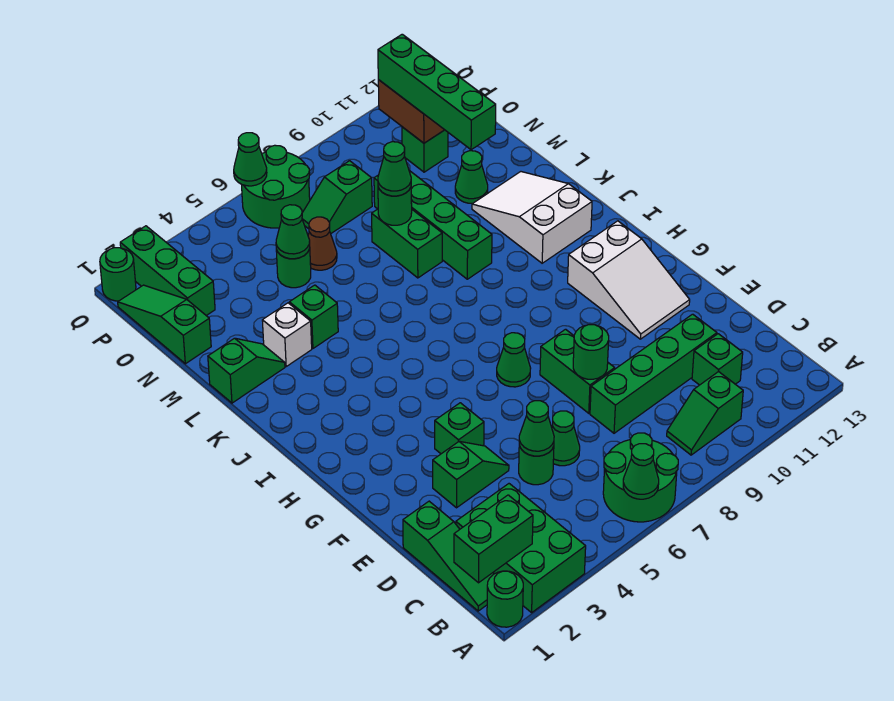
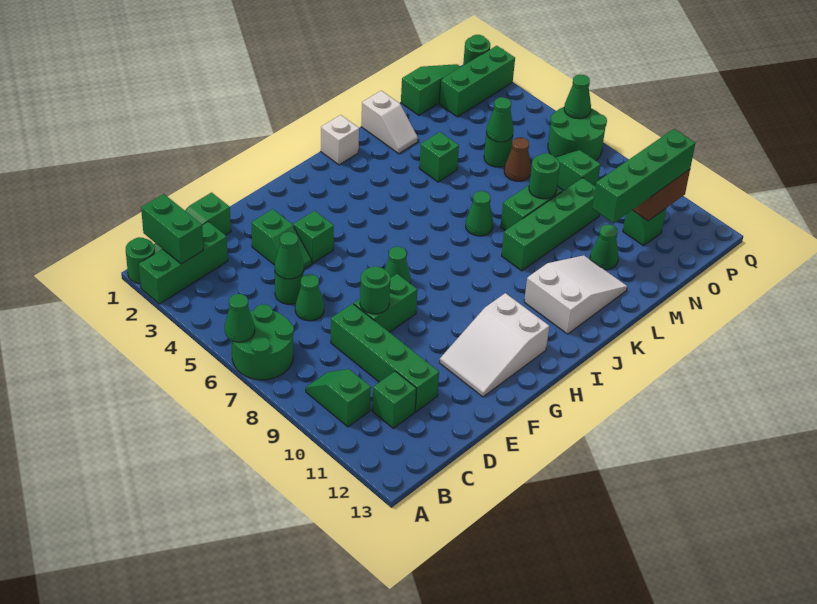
green brick A2:C3 level 1 -> green brick A2:C2 level 1
green slope L1:L2 level 1 top 1 -> white slope L1:L2 level 1 top 1
white brick L3 level 1 -> white brick J1 level 1
green cone M8 level 3 -> green cone K7 level 1

